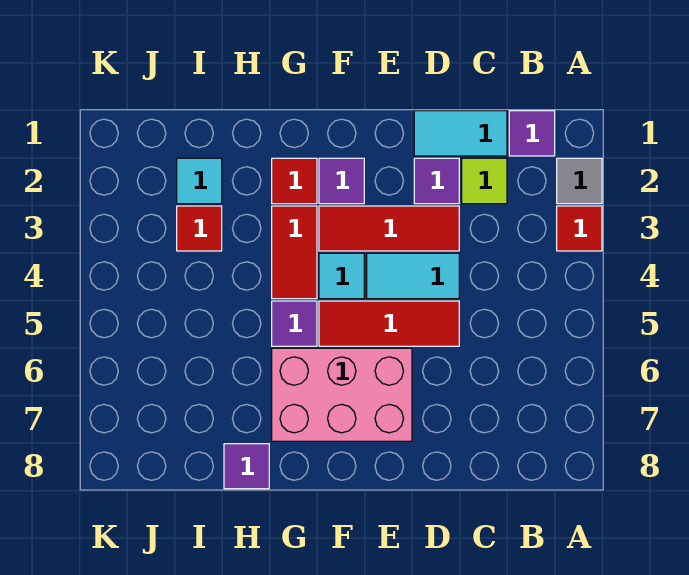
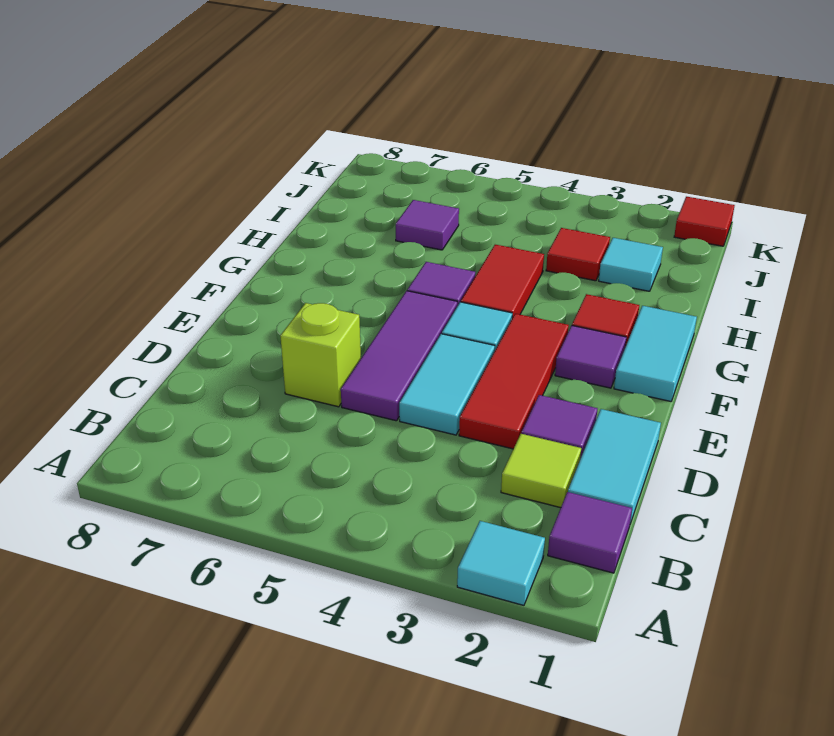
grey tile A2 level 1 -> cyan tile A2 level 1
red tile A3 level 1 -> red tile K1 level 1
red tile D5:F5 level 1 -> purple tile D5:F5 level 1
none -> lime brick D6 level 1
pink brick E6:G7 level 1 -> none
none -> cyan tile F1:G1 level 1
red tile G3:G4 level 1 -> red tile G4:H4 level 1
purple tile H8 level 1 -> purple tile I6 level 1

